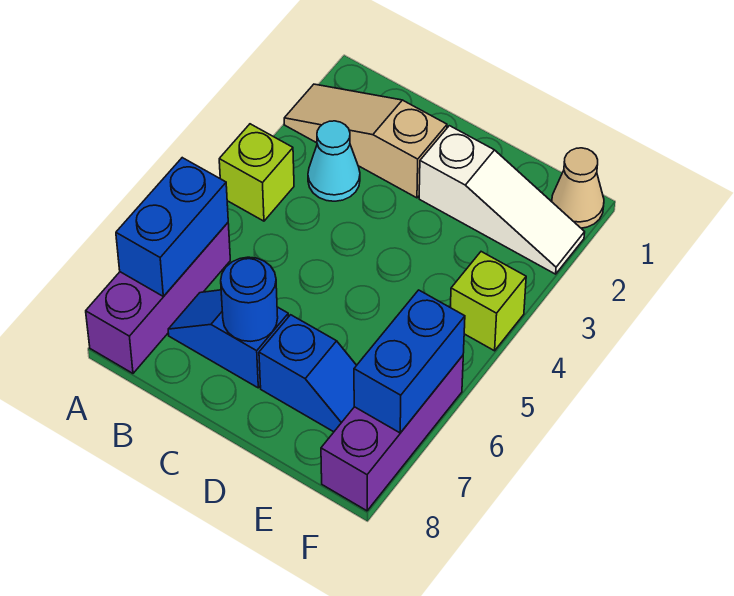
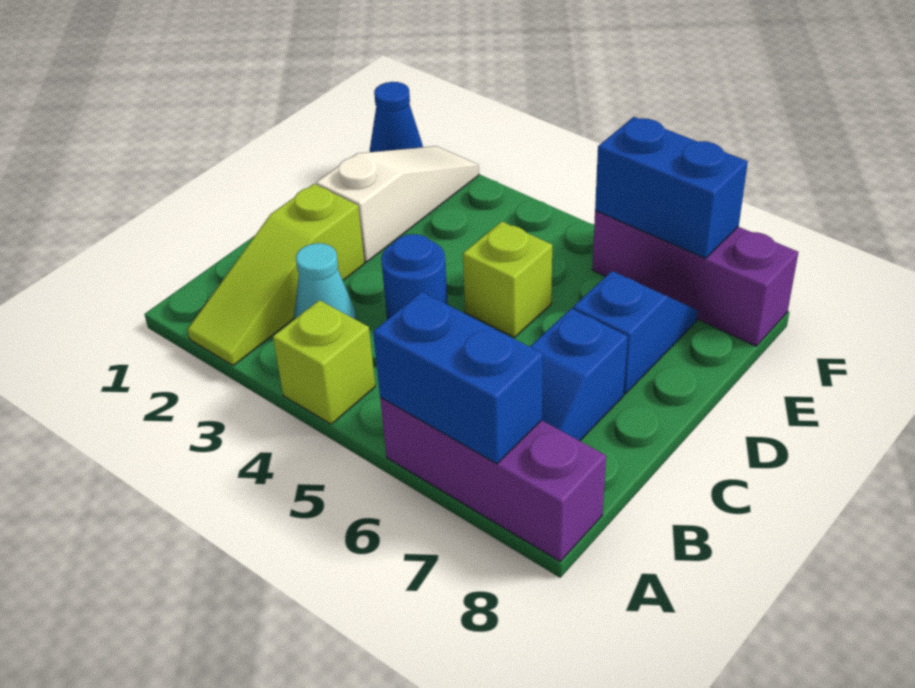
tan slope A2:C2 level 1 top C -> lime slope A2:C2 level 1 top C
blue round brick C7 level 2 -> blue round brick C4 level 1
tan cone F1 level 1 -> blue cone F1 level 1
lime brick F4 level 1 -> lime brick D5 level 1

